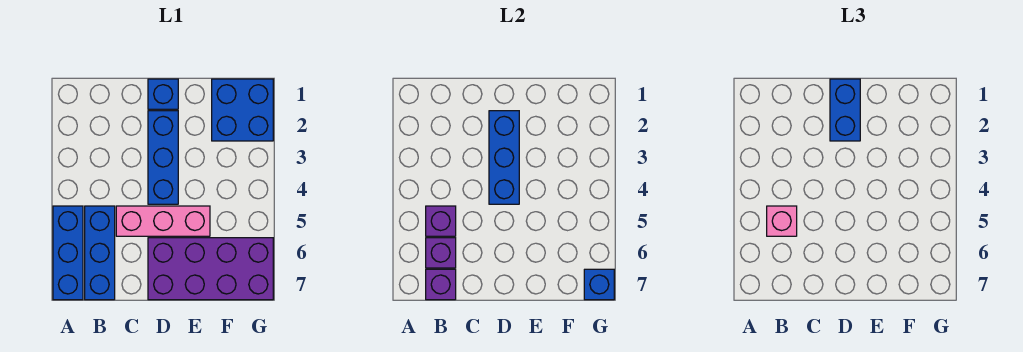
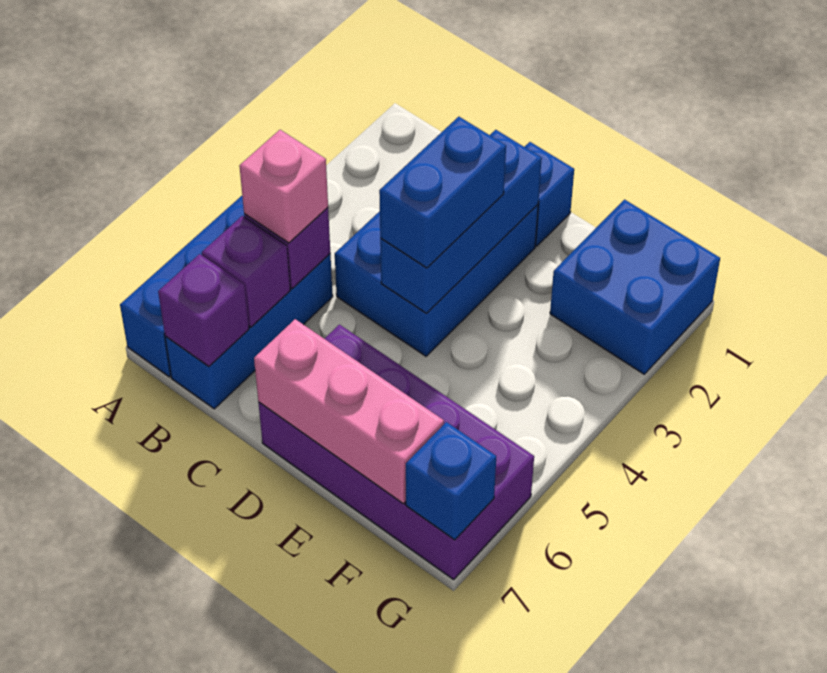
pink brick C5:E5 level 1 -> pink brick D7:F7 level 2
blue brick D1:D2 level 3 -> blue brick D3:D4 level 3
blue brick D2:D4 level 1 -> blue brick C2:D4 level 1

